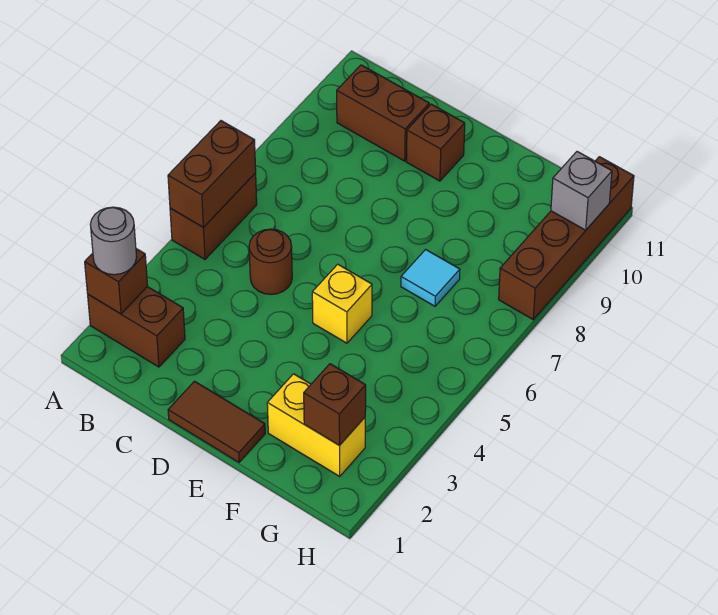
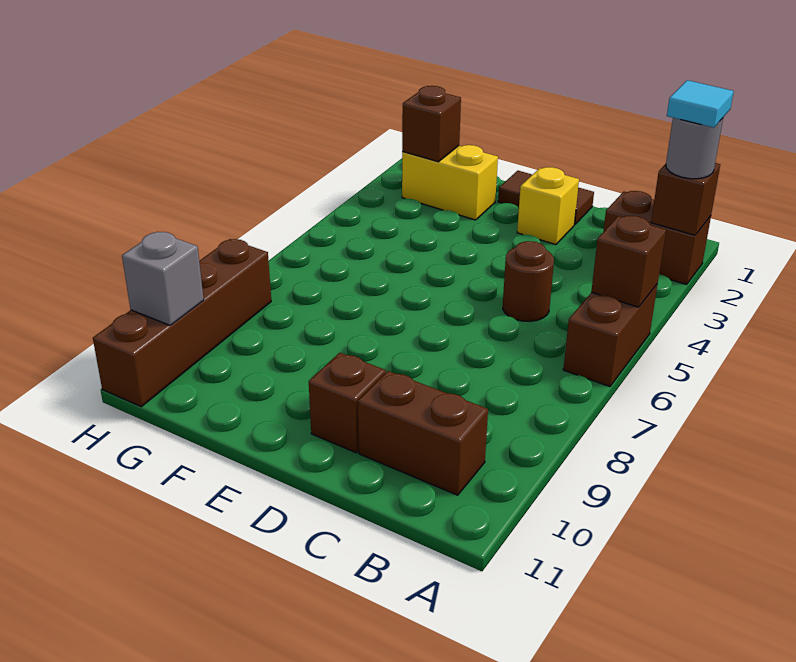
brown brick A5:A6 level 2 -> brown brick A5 level 2
yellow brick E5 level 1 -> yellow brick D2 level 1
cyan tile F7 level 1 -> cyan tile A2 level 4

